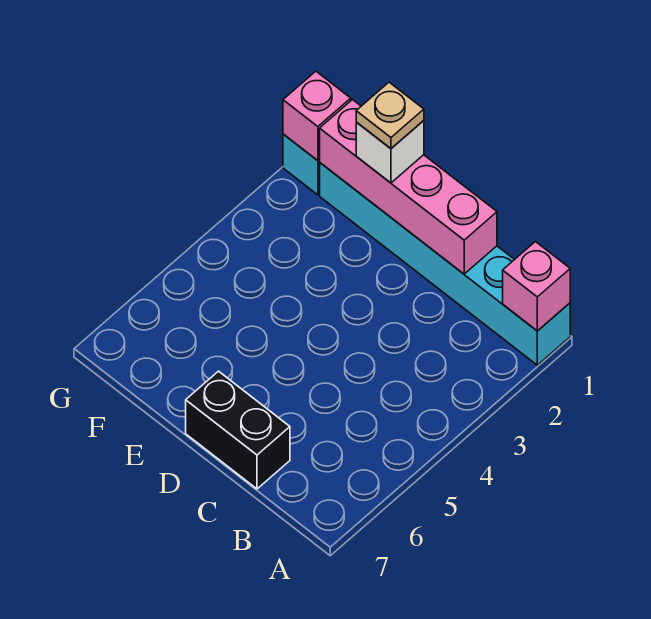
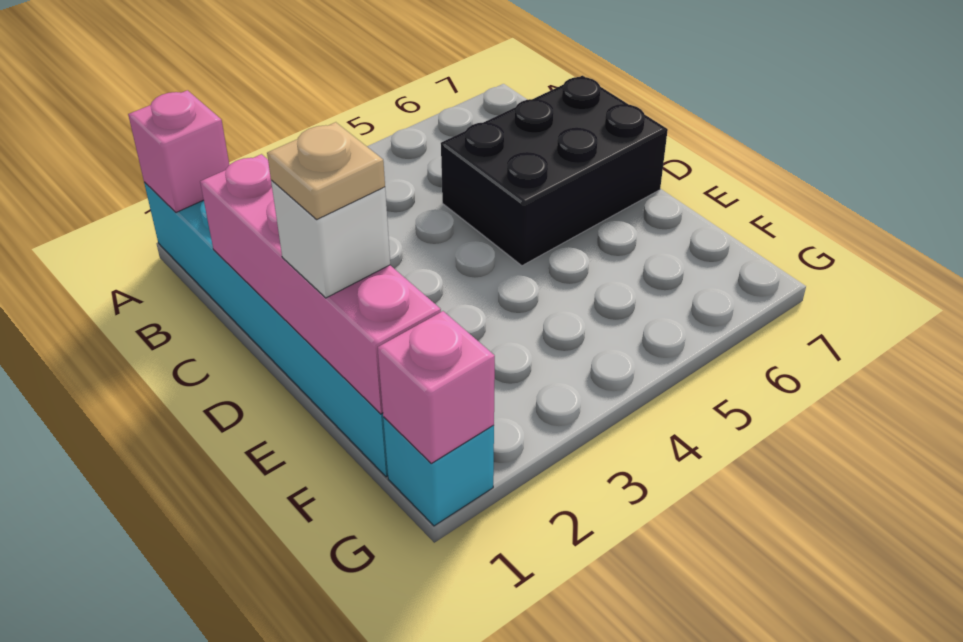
black brick C7:D7 level 1 -> black brick C5:D7 level 1

